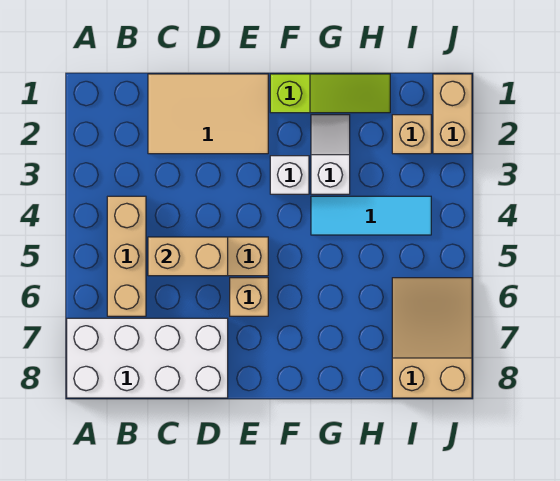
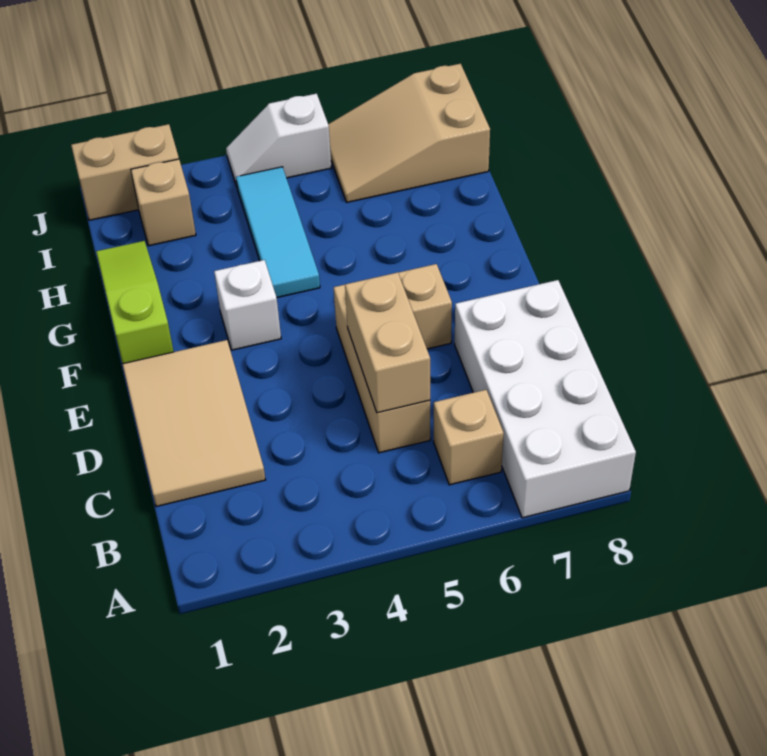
tan brick B4:B6 level 1 -> tan brick B6 level 1
white slope G2:G3 level 1 top 3 -> white slope J4:J5 level 1 top 5

